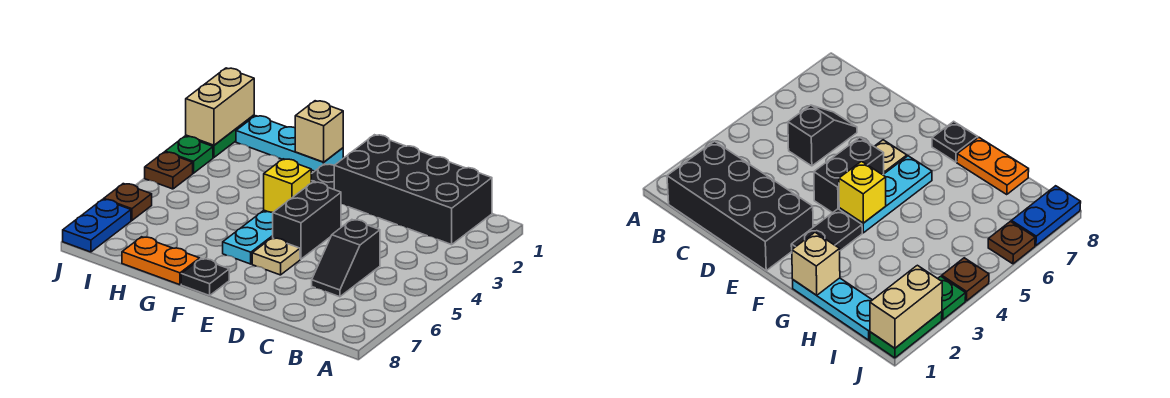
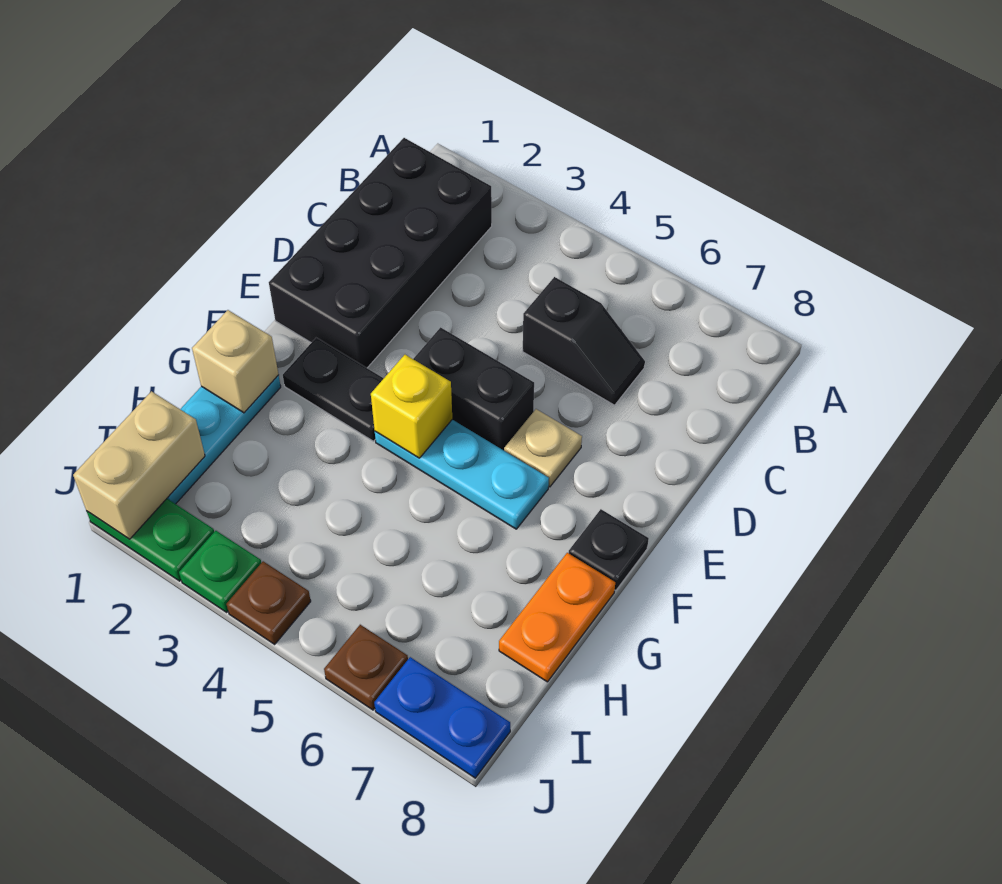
tan brick J1:J2 level 2 -> tan brick I1:J1 level 2

